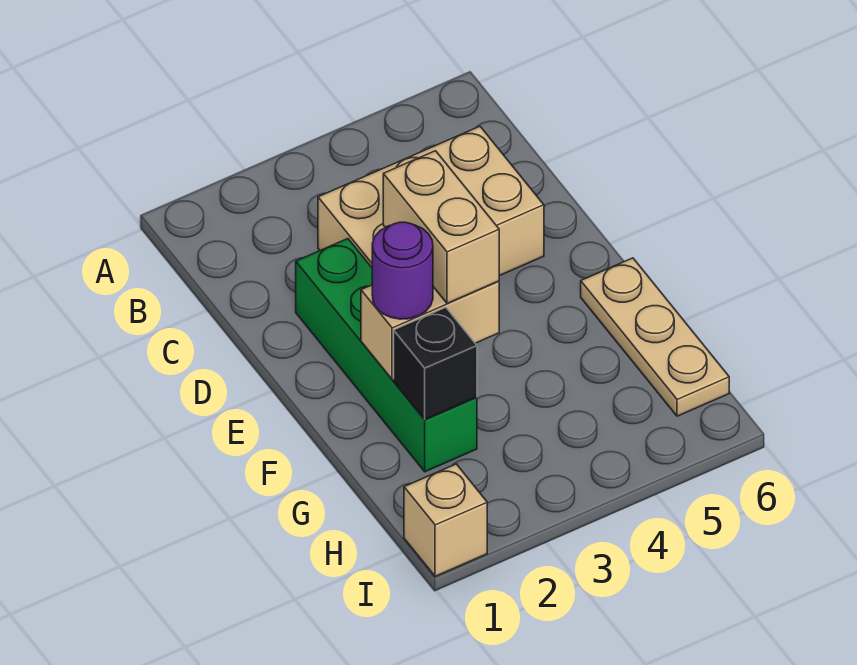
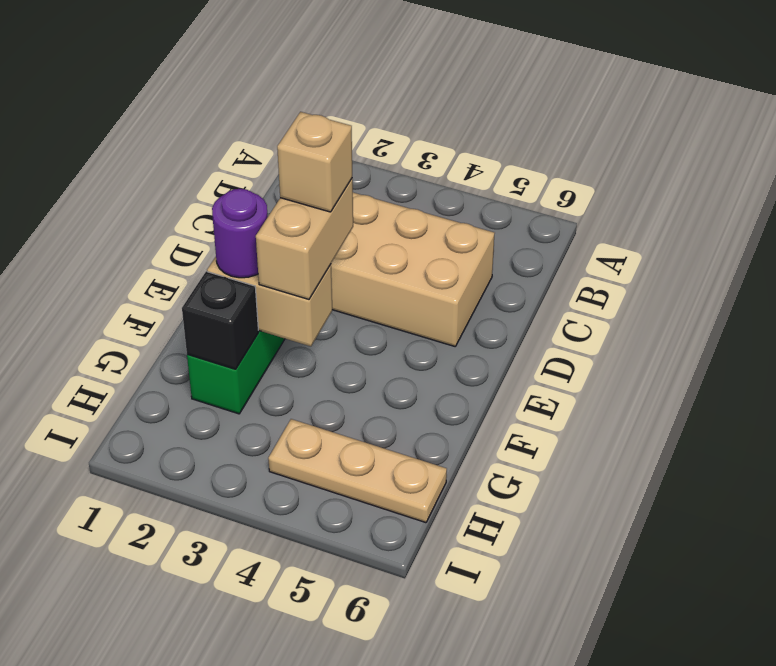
tan plate F6:H6 level 1 -> tan plate H4:H6 level 1
tan brick I1 level 1 -> tan brick E3 level 4

